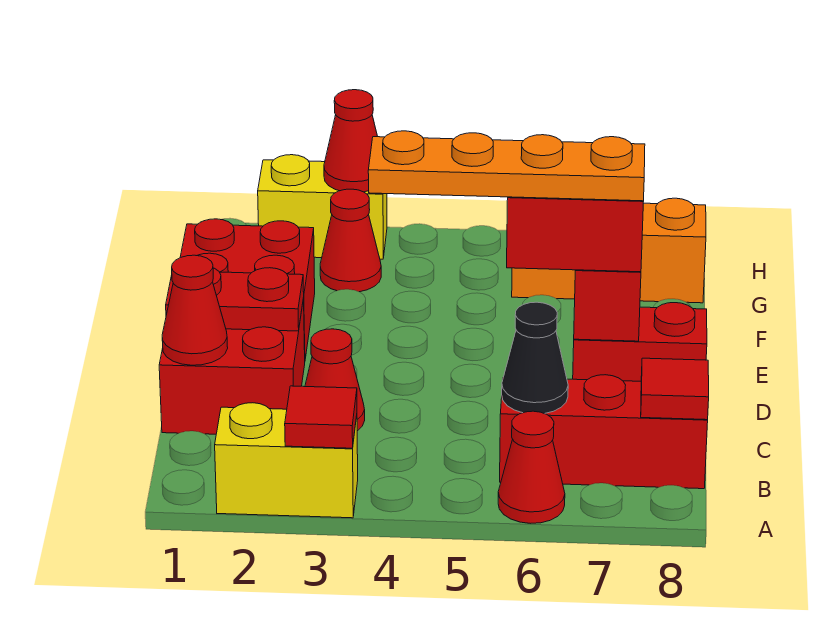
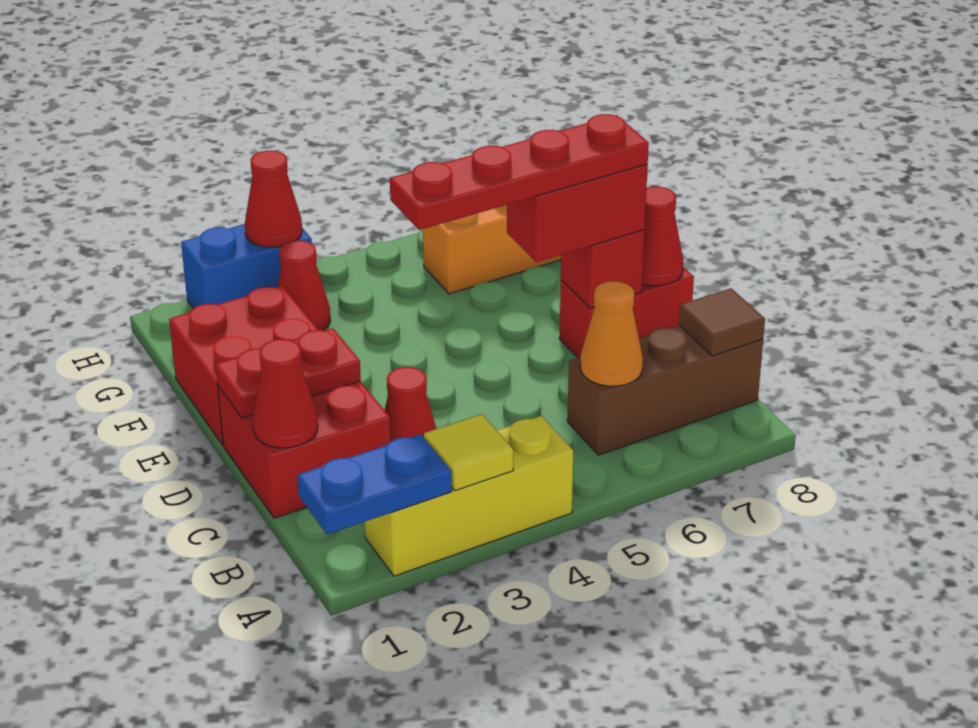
none -> blue plate A1:A2 level 2
yellow brick A2:A3 level 1 -> yellow brick A2:A4 level 1
red tile A3 level 2 -> yellow tile A3 level 2
red cone A6 level 1 -> red cone D8 level 2
red brick B6:B8 level 1 -> brown brick B6:B8 level 1
black cone B6 level 2 -> orange cone B6 level 2
red tile B8 level 2 -> brown tile B8 level 2
orange plate D4:D7 level 4 -> red plate D4:D7 level 4
yellow brick H2:H3 level 1 -> blue brick H2:H3 level 1

